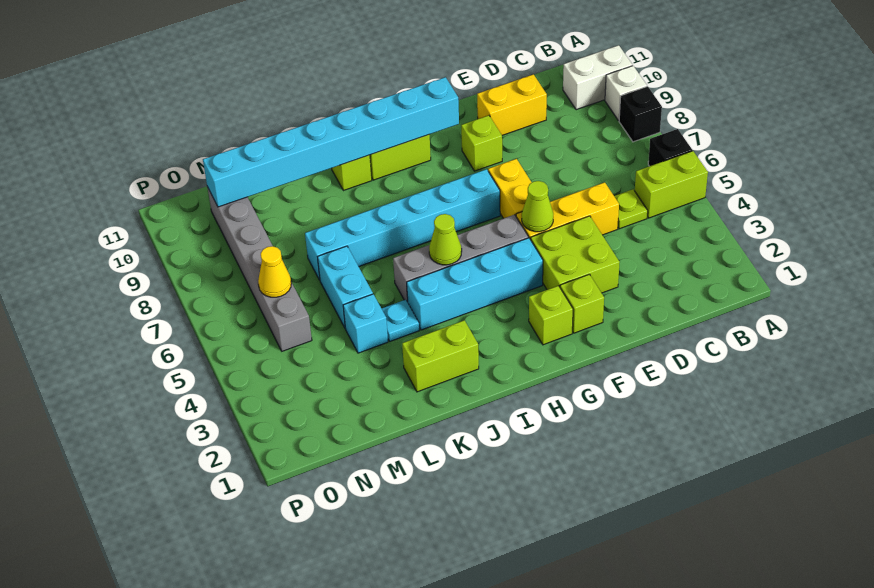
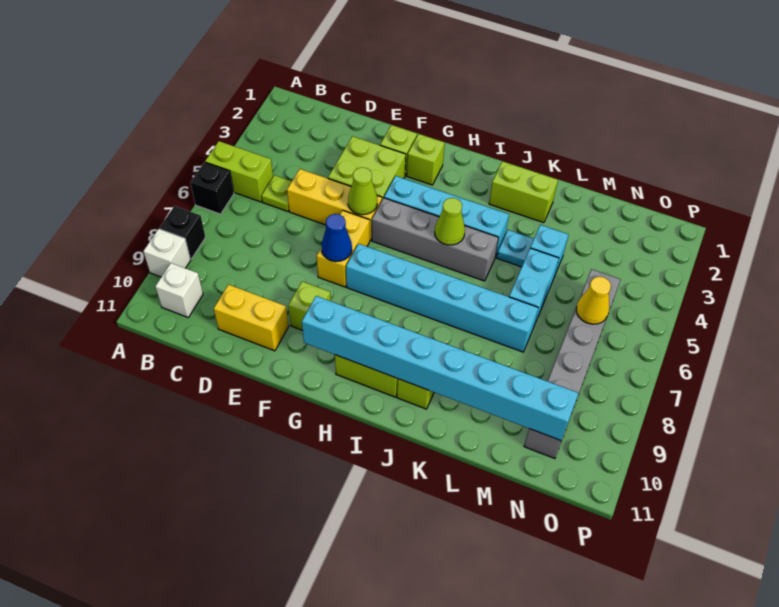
white brick A10:B10 level 1 -> white brick B10 level 1
none -> blue cone F7 level 2

